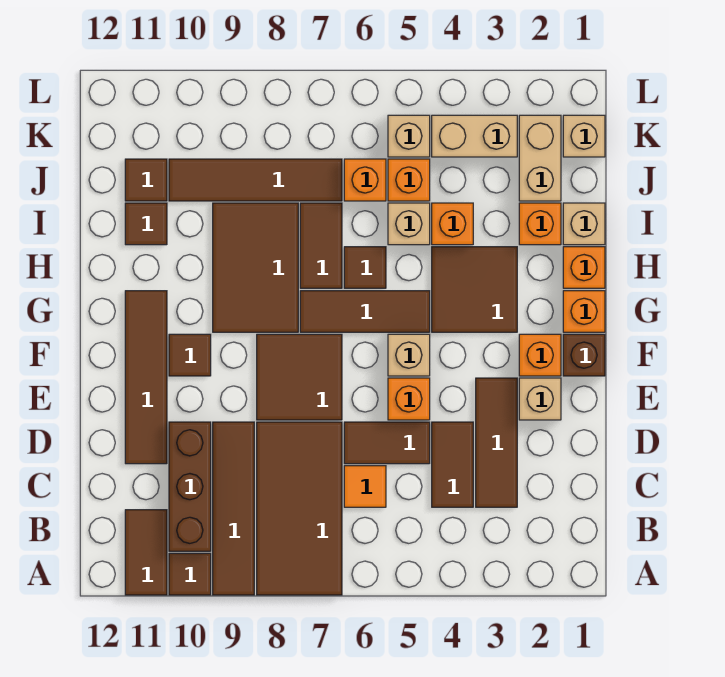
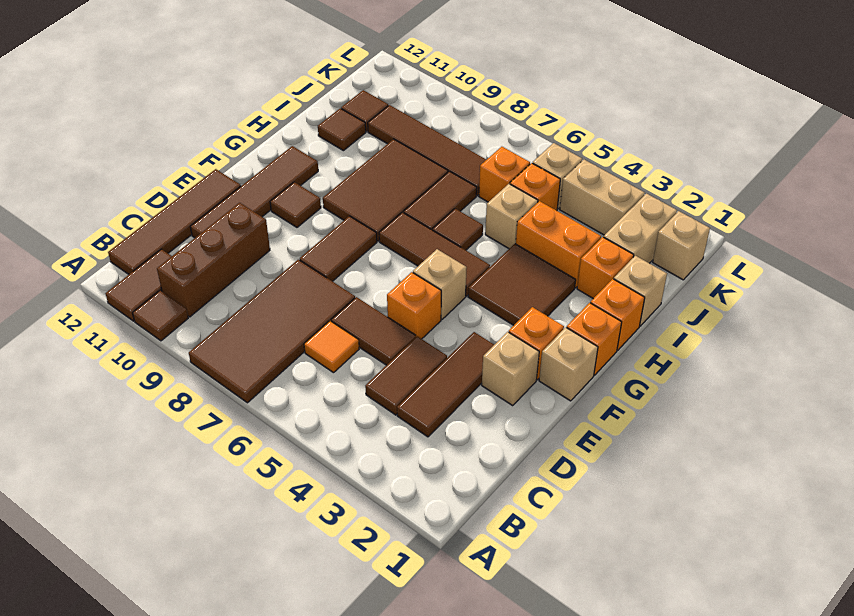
brown tile A9:D9 level 1 -> brown tile B12:E12 level 1
brown tile E7:F8 level 1 -> brown tile E8:F8 level 1
brown brick F1 level 1 -> tan brick F1 level 1
orange brick I4 level 1 -> orange brick I3:I4 level 1

